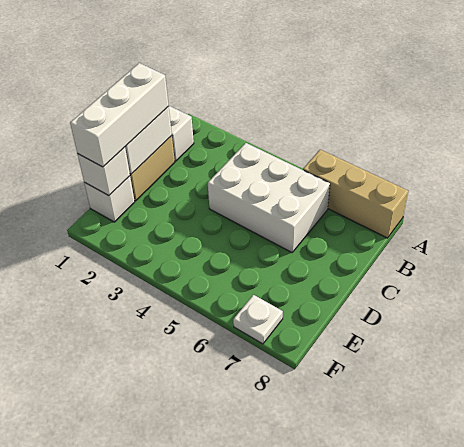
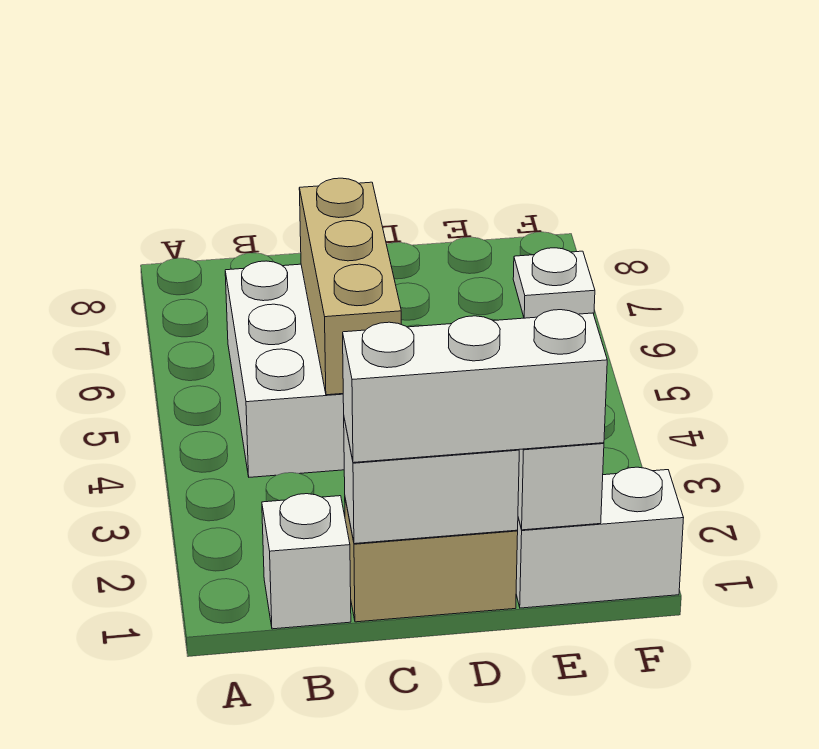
tan brick A6:A8 level 1 -> tan brick C4:C6 level 2
white brick E1 level 1 -> white brick E1:F1 level 1

